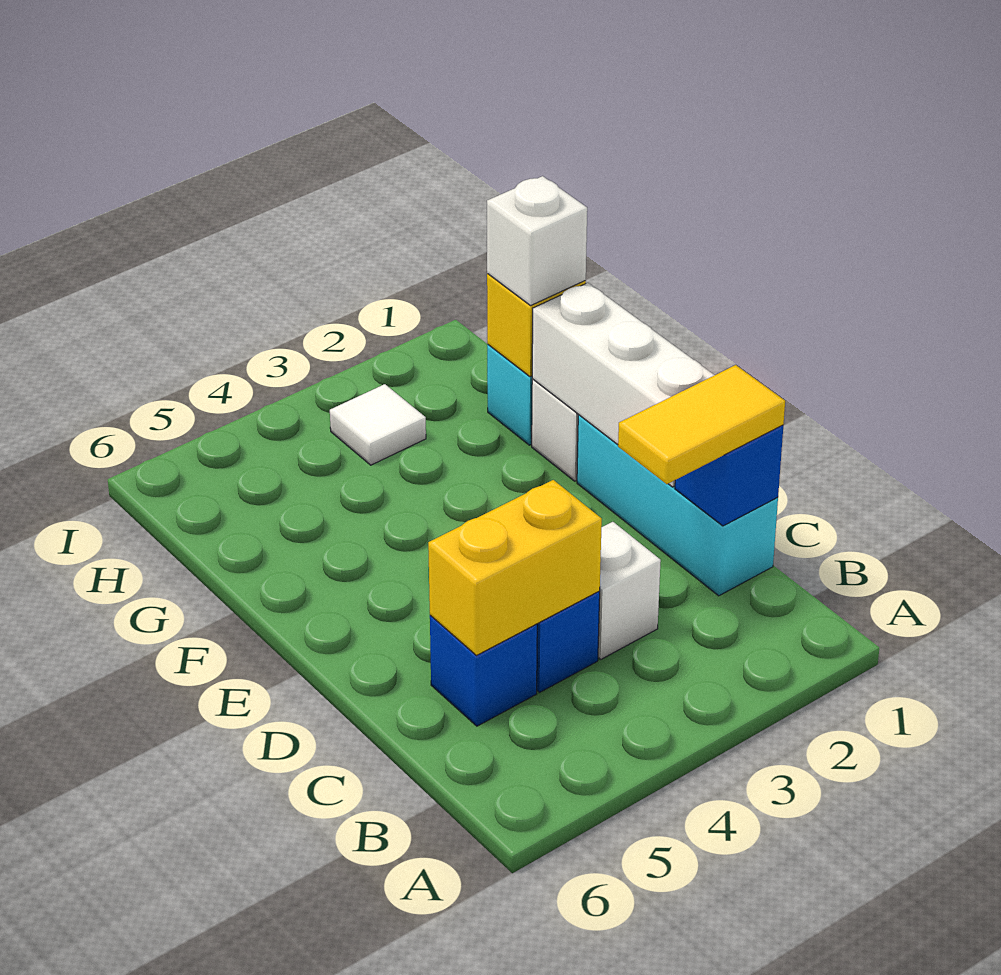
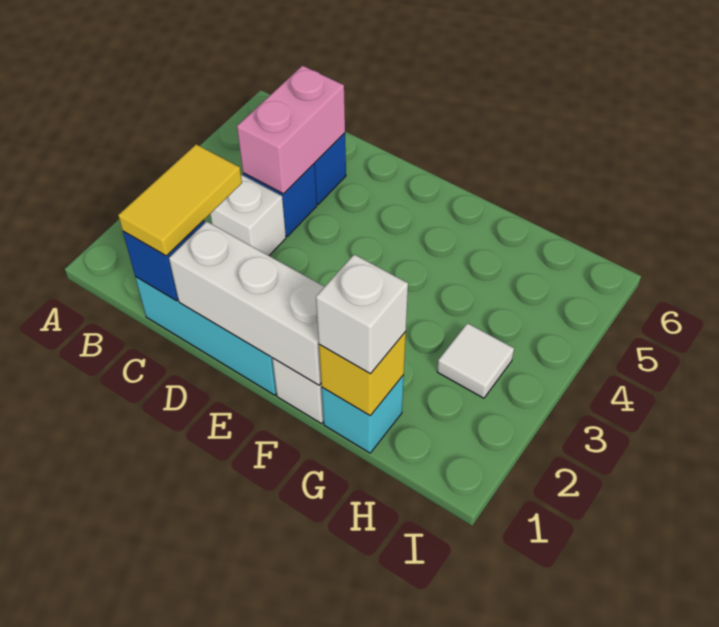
yellow brick C4:C5 level 2 -> pink brick C4:C5 level 2

